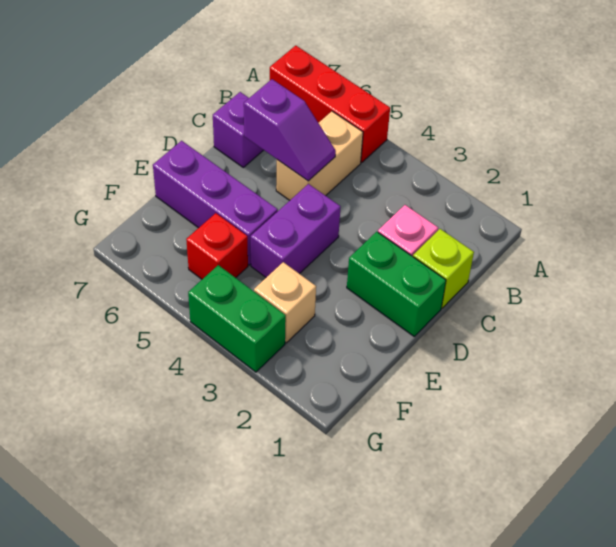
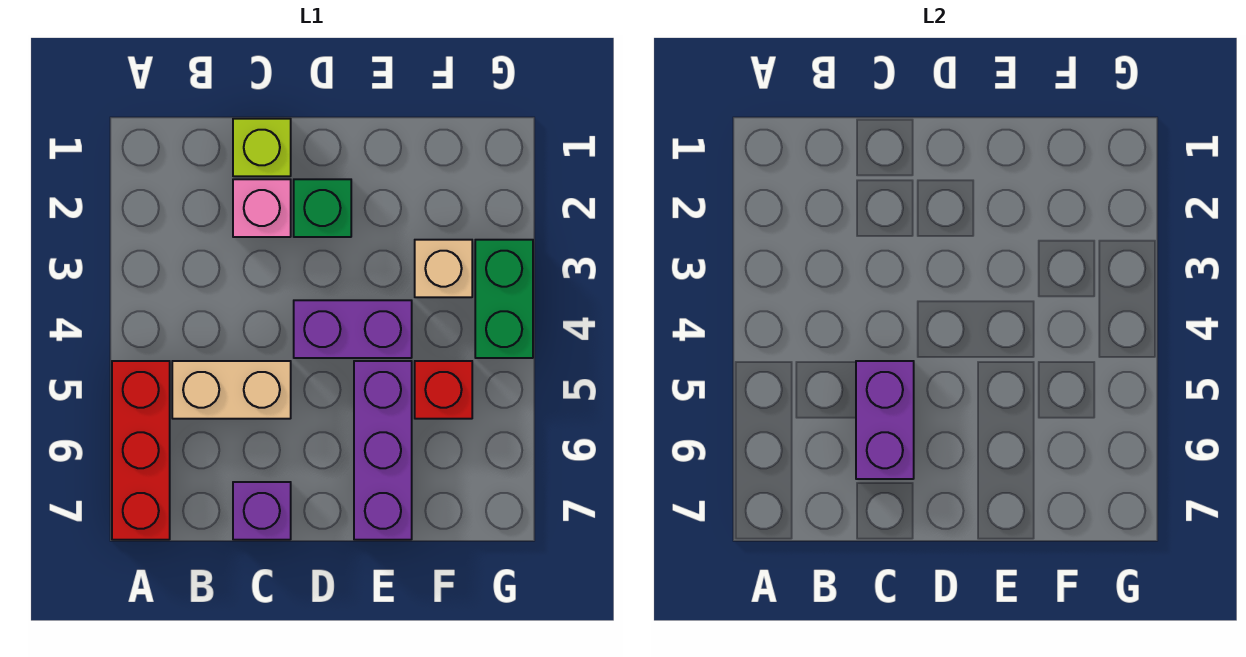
purple slope C5:C6 level 2 top 6 -> purple brick C5:C6 level 2
green brick D1:D2 level 1 -> green brick D2 level 1

